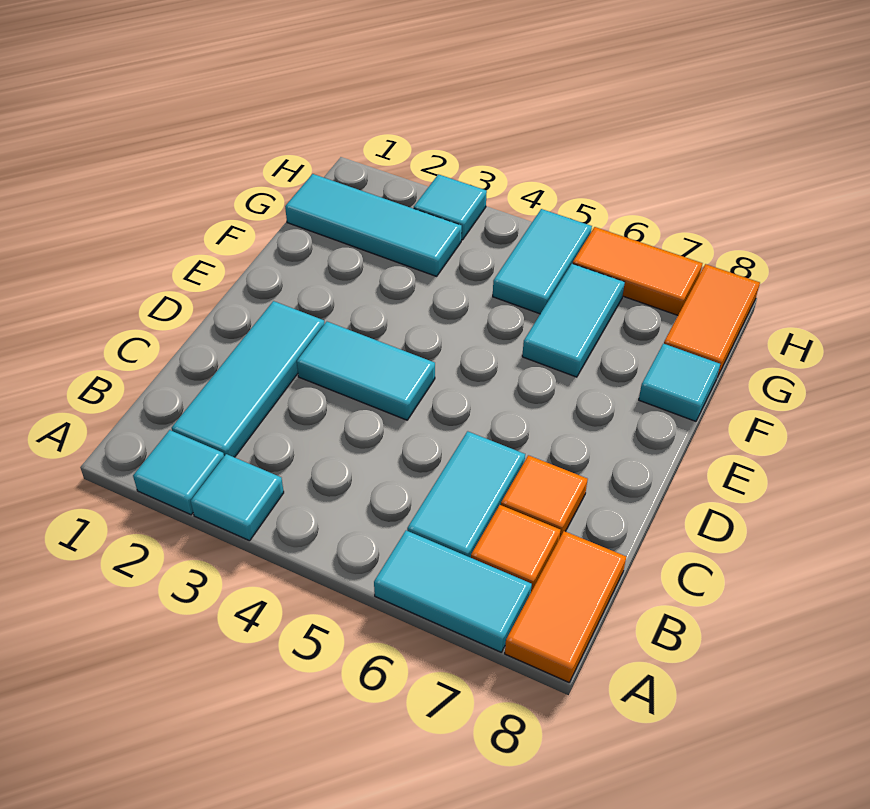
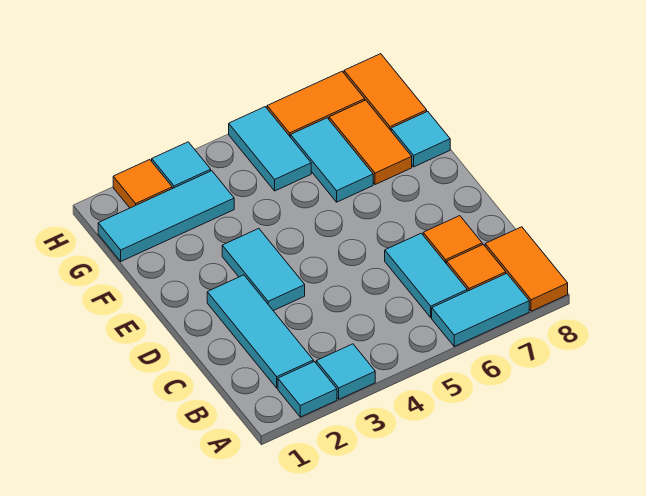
cyan tile D3:D4 level 1 -> cyan tile D3:E3 level 1
none -> orange tile F7:G7 level 1
none -> orange tile H2 level 1

